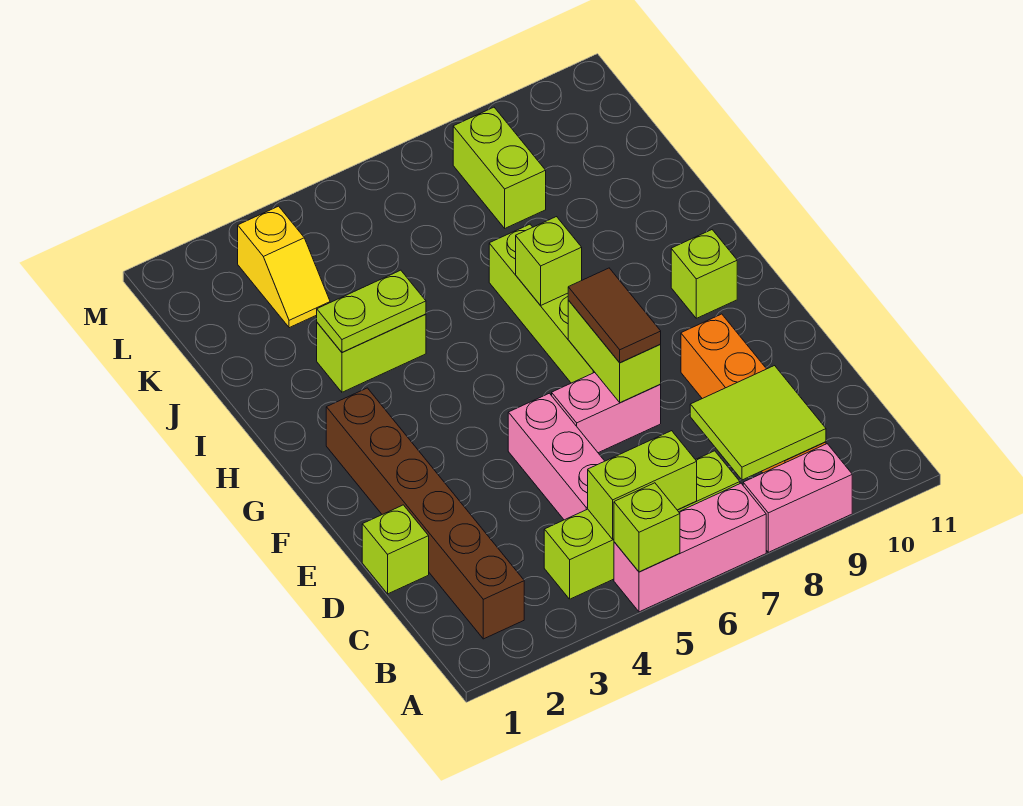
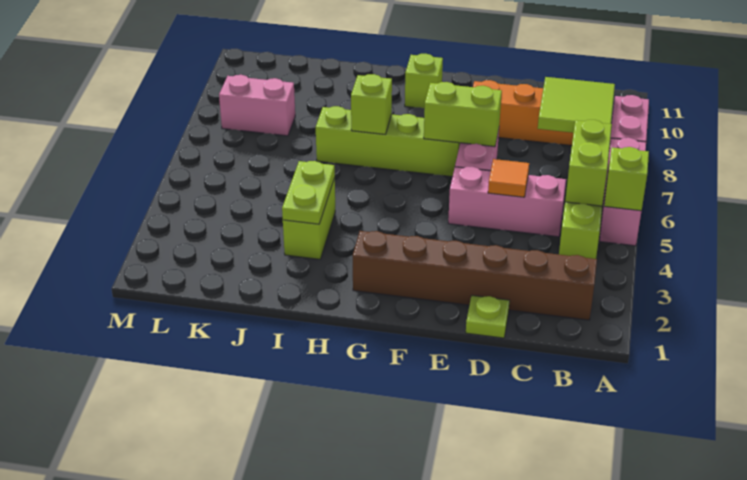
lime brick D1 level 1 -> lime plate D1 level 1
none -> orange tile D5 level 2
brown tile E7:F7 level 3 -> none
yellow slope K3:L3 level 1 top L -> none
lime brick K8:L8 level 1 -> pink brick K8:L8 level 1

